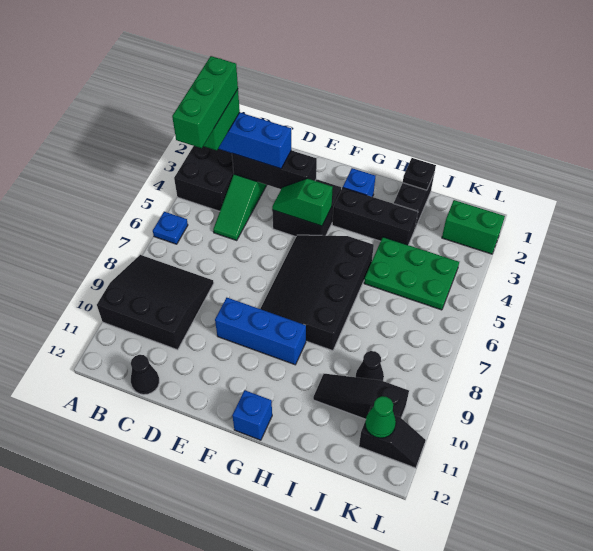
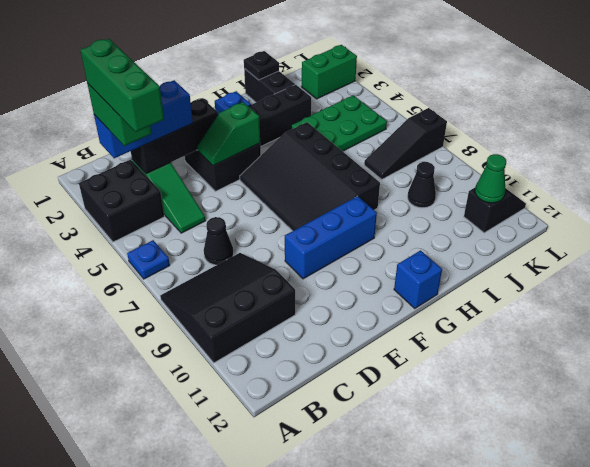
black cone C12 level 1 -> black cone C7 level 1
black slope I10:K10 level 1 top K -> black slope J7:L7 level 1 top L

